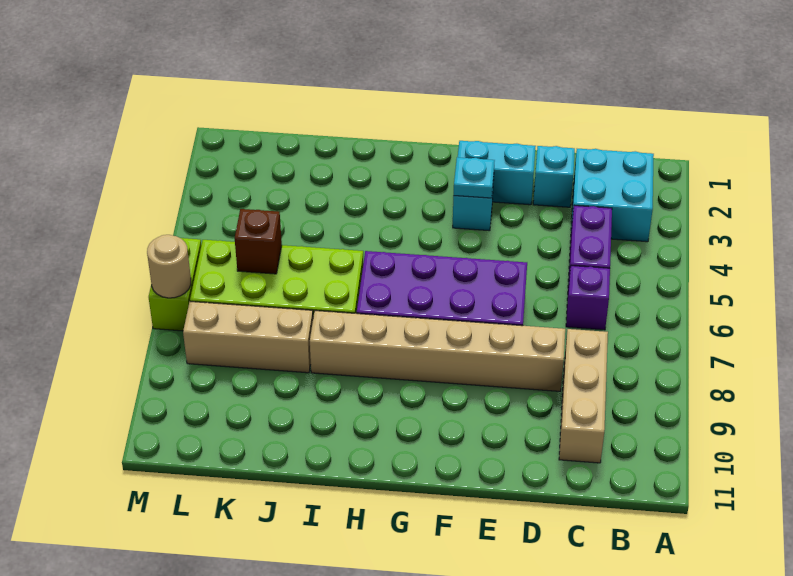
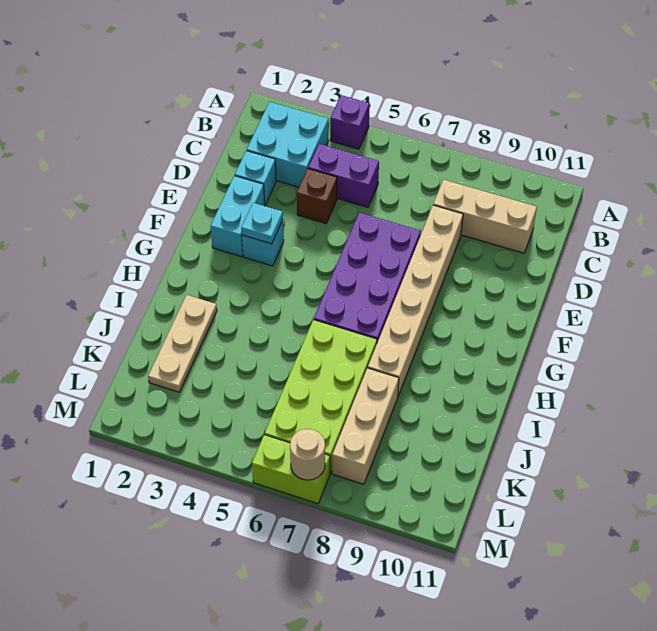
purple brick C6 level 1 -> purple brick A4 level 1
none -> tan plate I2:K2 level 1
brown brick K6 level 2 -> brown brick D4 level 1

